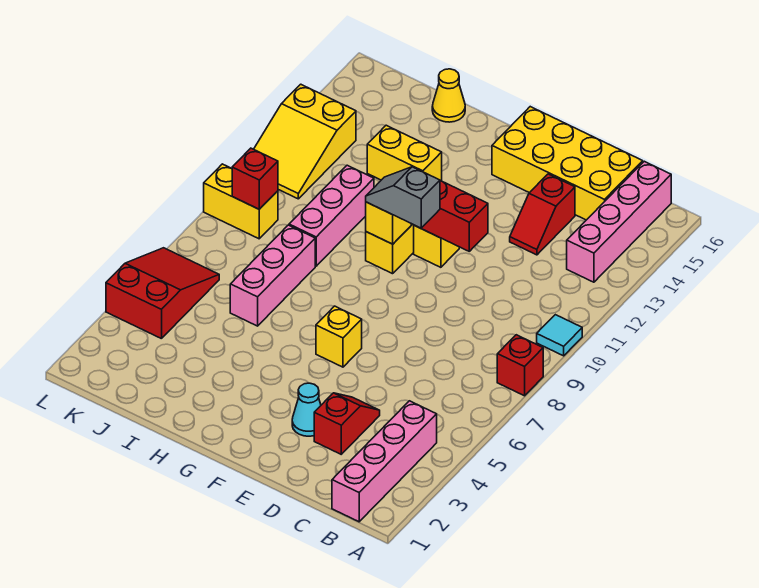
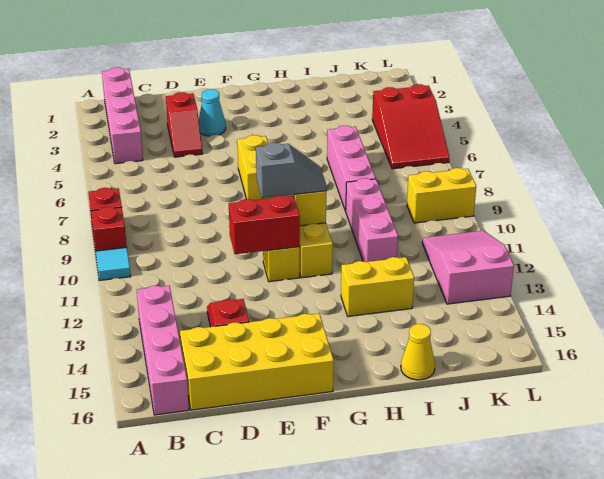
yellow brick F6 level 1 -> yellow brick F6:F7 level 1
red brick K9 level 2 -> red brick A9 level 1
yellow slope K11:L13 level 1 top 13 -> pink slope K11:L13 level 1 top 13

